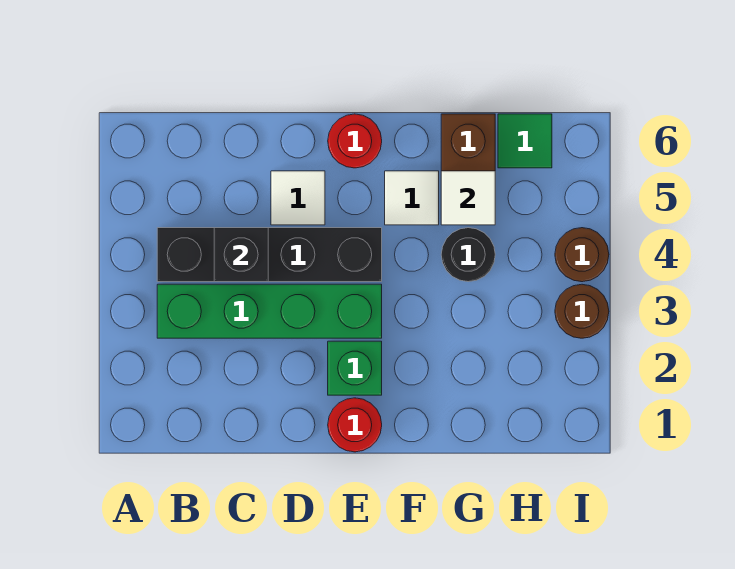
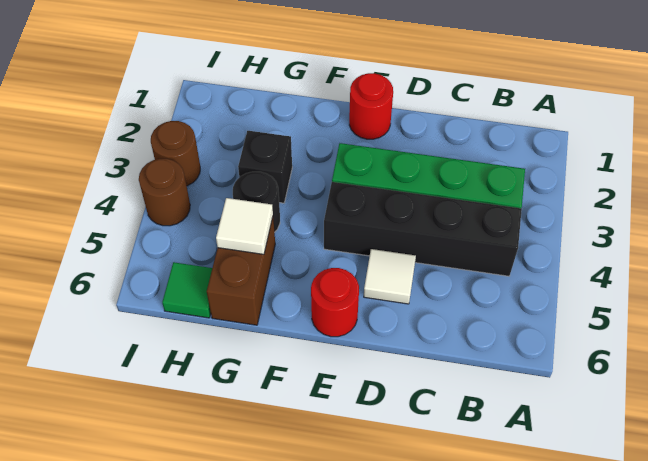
black brick C4 level 2 -> black brick G3 level 1
green brick E2 level 1 -> none
white tile F5 level 1 -> none

